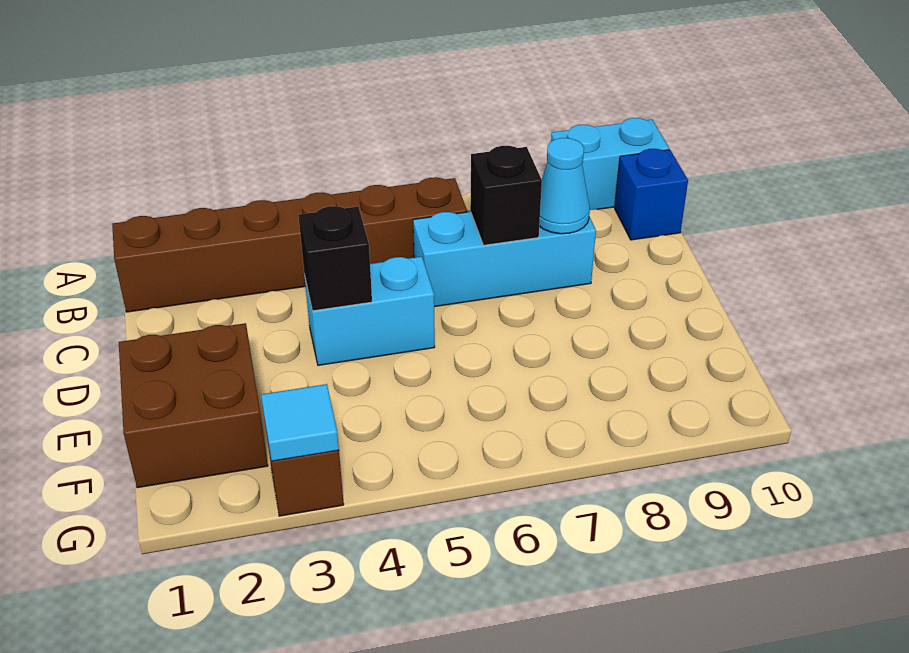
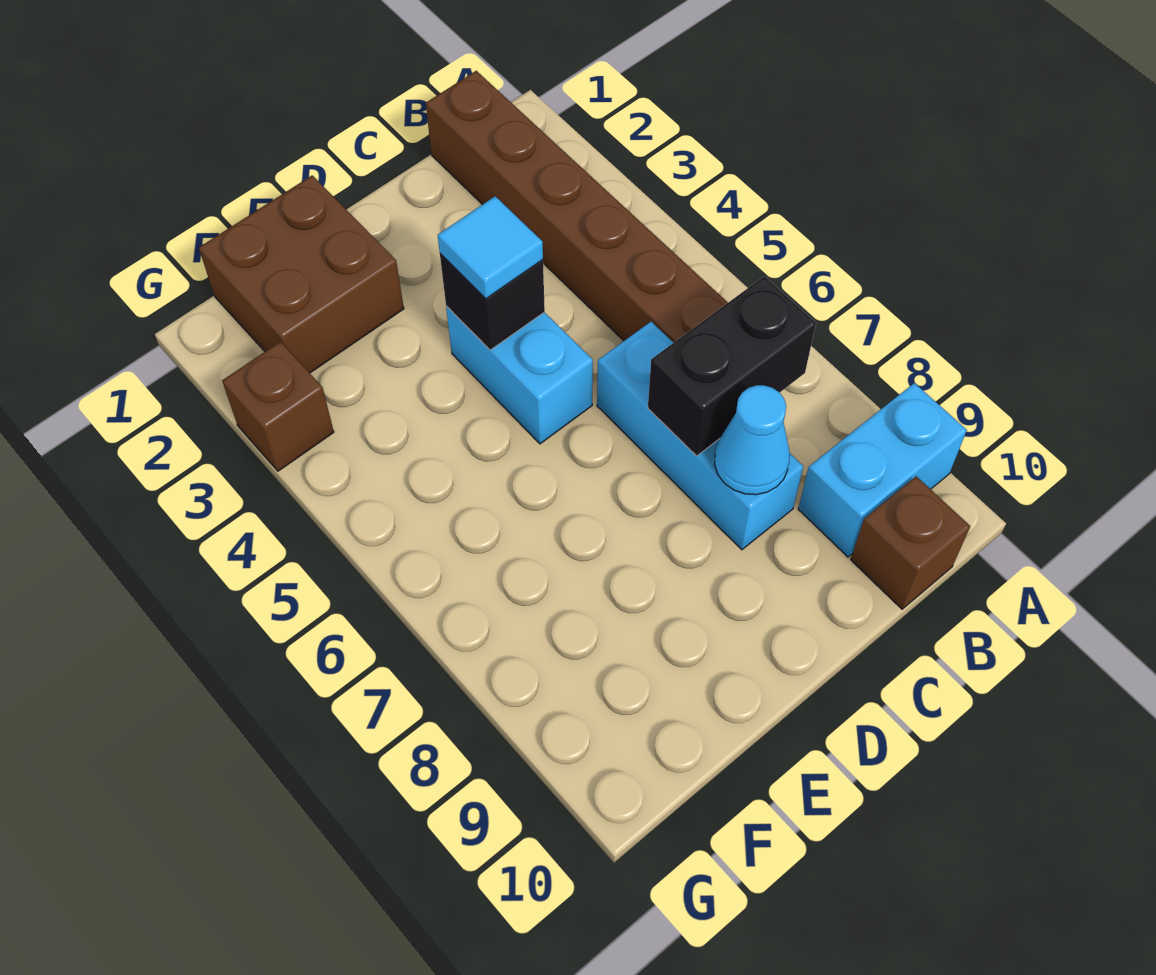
cyan brick A9:A10 level 1 -> cyan brick A9:B9 level 1
blue brick B10 level 1 -> brown brick B10 level 1
black brick C7 level 2 -> black brick B7:C7 level 2
cyan tile G3 level 2 -> cyan tile D4 level 3

